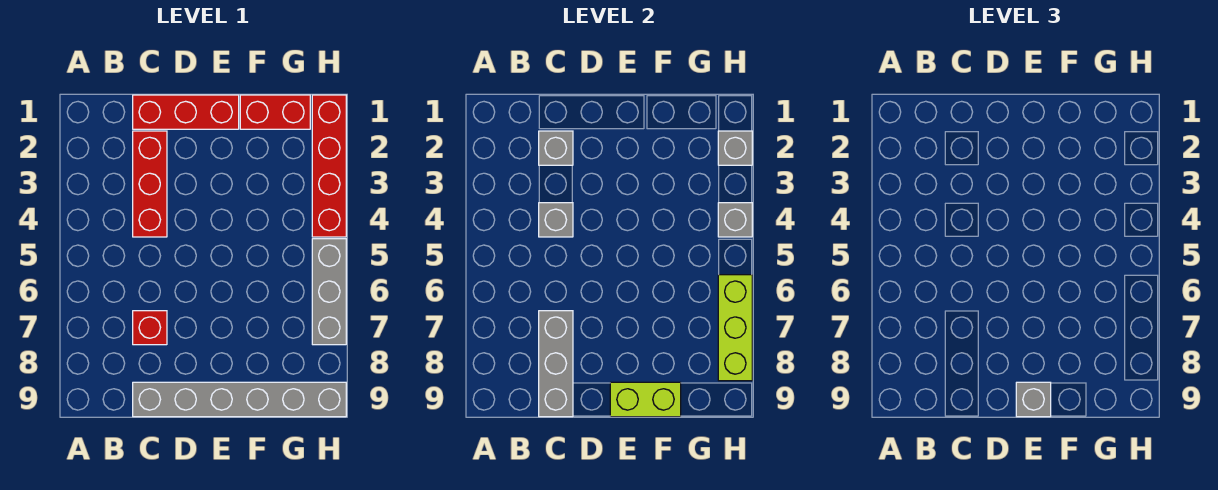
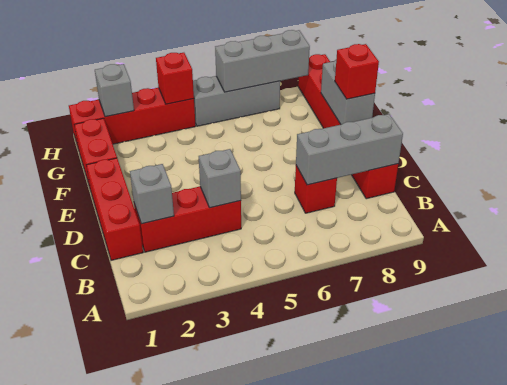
grey brick C9:H9 level 1 -> red brick C9:H9 level 1
lime brick E9:F9 level 2 -> grey brick E9:F9 level 2
grey brick E9 level 3 -> red brick E9 level 3
grey brick H4 level 2 -> red brick H4 level 2
lime brick H6:H8 level 2 -> grey brick H6:H8 level 2

